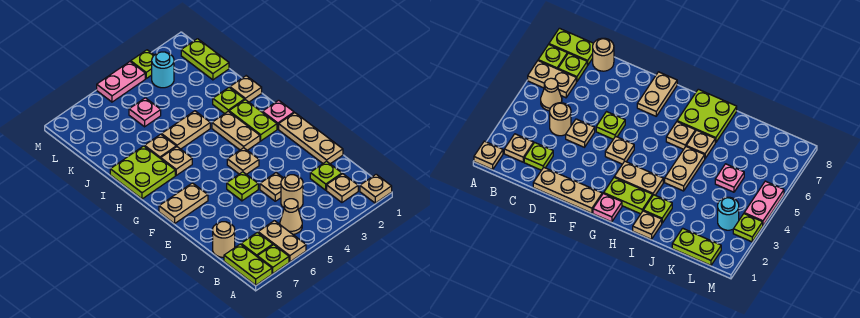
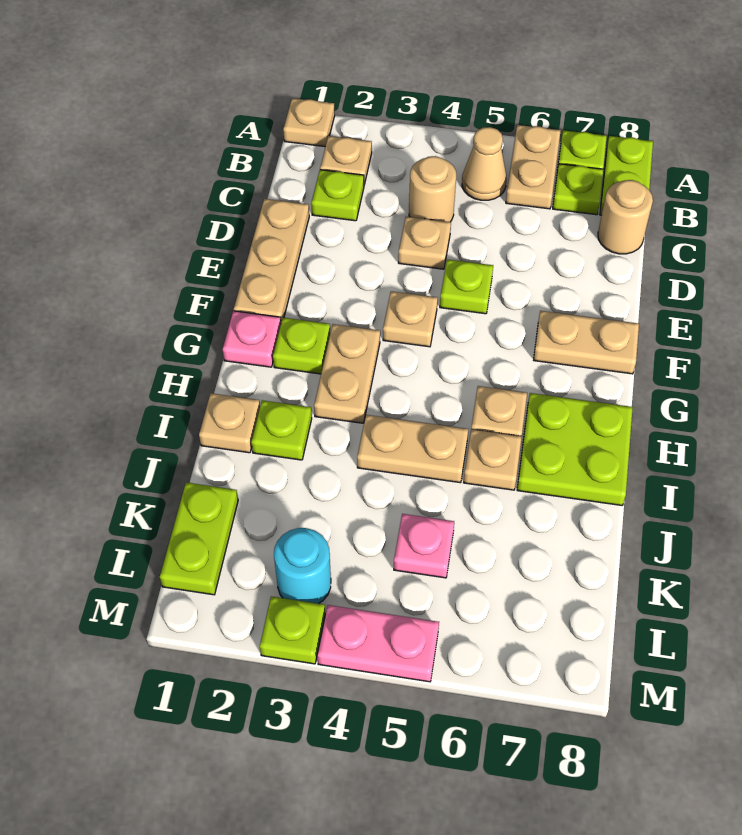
lime plate G2:H2 level 1 -> lime plate G2 level 1

